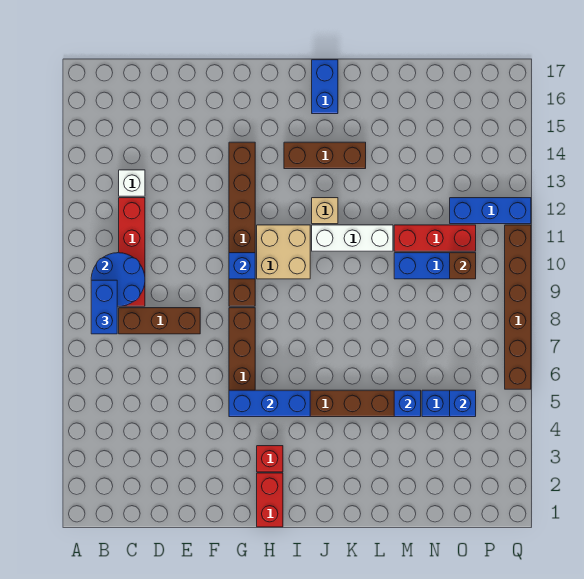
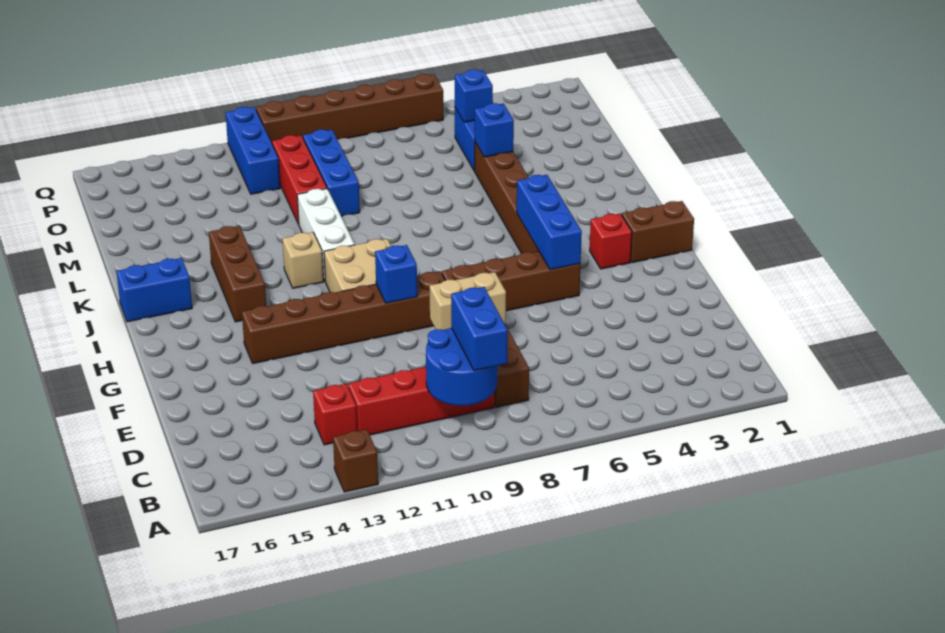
blue brick B8:B9 level 3 -> blue brick B9:C9 level 3
white brick C13 level 1 -> red brick C13 level 1
none -> tan brick E8:E9 level 2
red brick H1:H2 level 1 -> brown brick H1:H2 level 1
brown brick O10 level 2 -> brown brick A13 level 1

